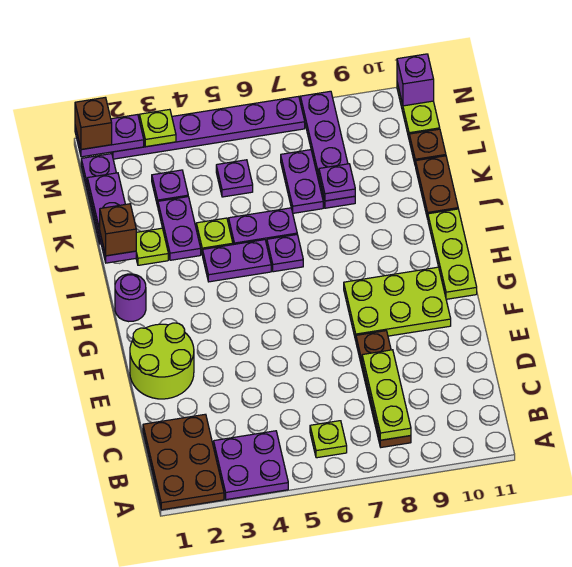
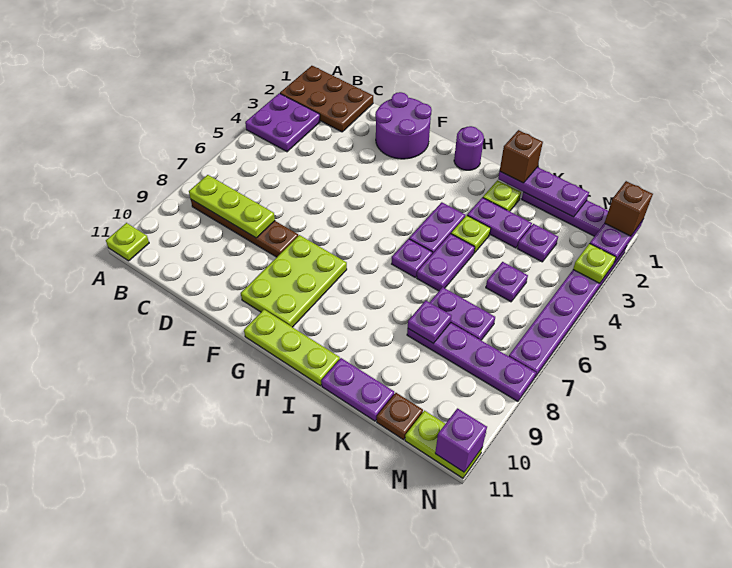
lime plate B6 level 1 -> lime plate A11 level 1
lime round brick E1:F2 level 1 -> purple round brick E1:F2 level 1
brown plate J11:K11 level 1 -> purple plate J11:K11 level 1

